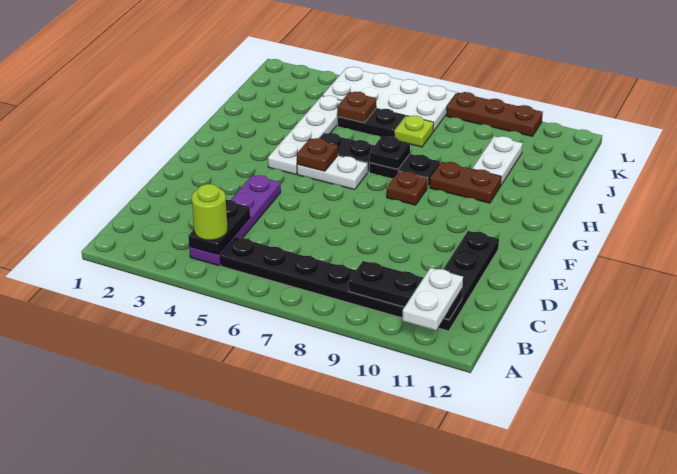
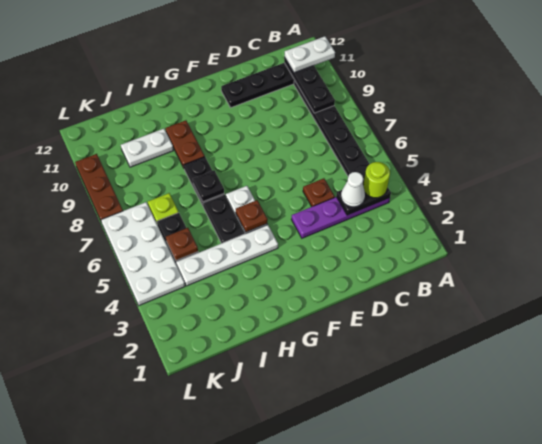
none -> white cone C4 level 3
brown plate G8 level 1 -> brown plate D5 level 1

